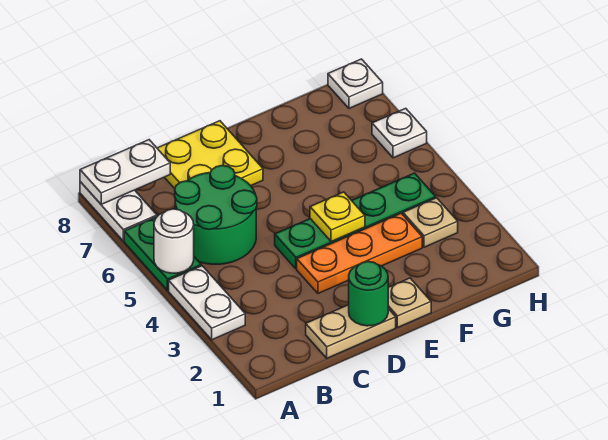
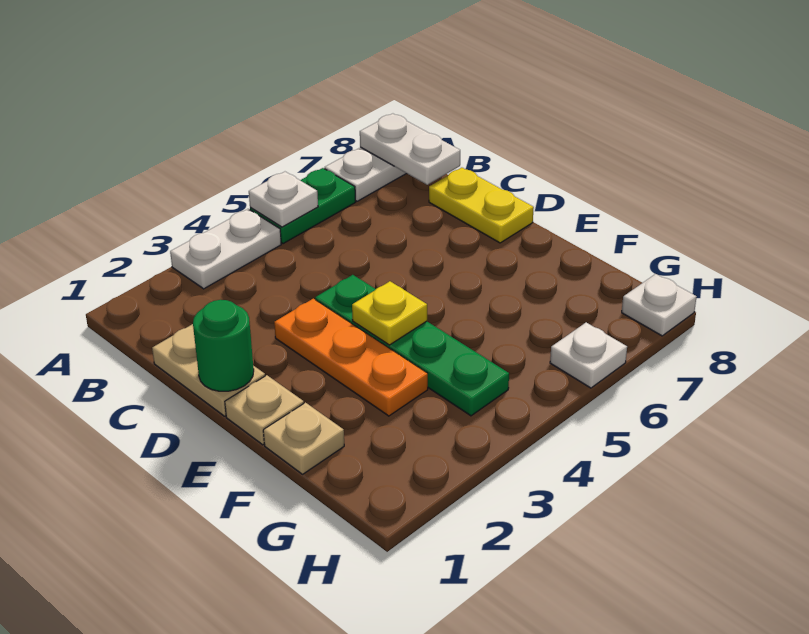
white round brick A5 level 2 -> white plate A5 level 2
green round brick B5:C6 level 1 -> none
yellow plate C7:D8 level 1 -> yellow plate C8:D8 level 1
tan plate G3 level 1 -> tan plate F1 level 1

